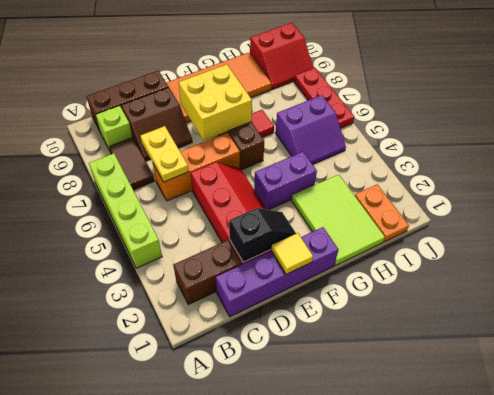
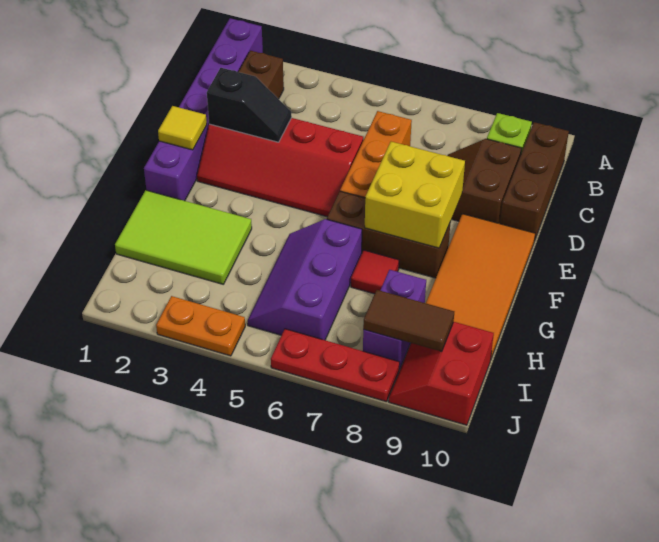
lime brick A4:A7 level 1 -> none
brown tile B7:B8 level 1 -> brown tile I8:I9 level 2
purple brick C1:F1 level 1 -> purple brick A1:F1 level 1
yellow plate C6:C7 level 2 -> none
black slope D2:E2 level 2 top D -> black slope D2:D3 level 2 top 2
purple brick F4:G4 level 1 -> purple brick H8:I8 level 1
purple slope H5:I6 level 1 top 6 -> purple slope G5:I6 level 1 top 6
orange plate I1:I2 level 1 -> orange plate J3:J4 level 1

